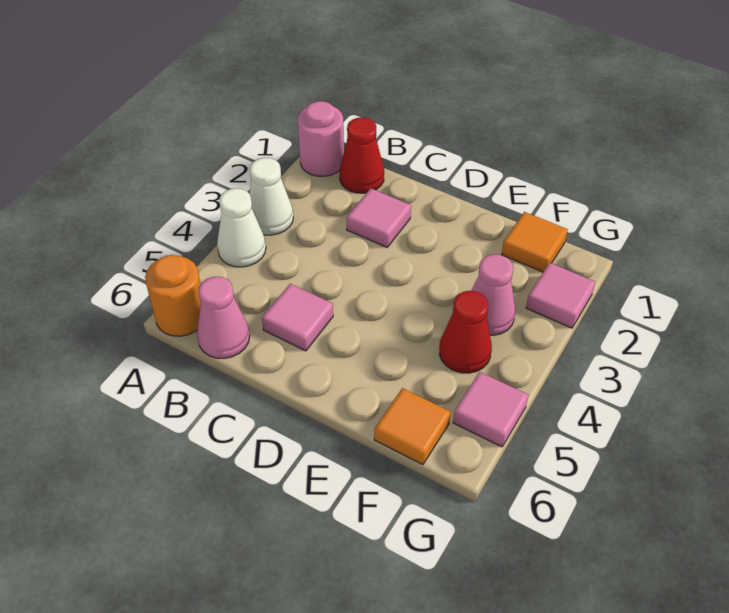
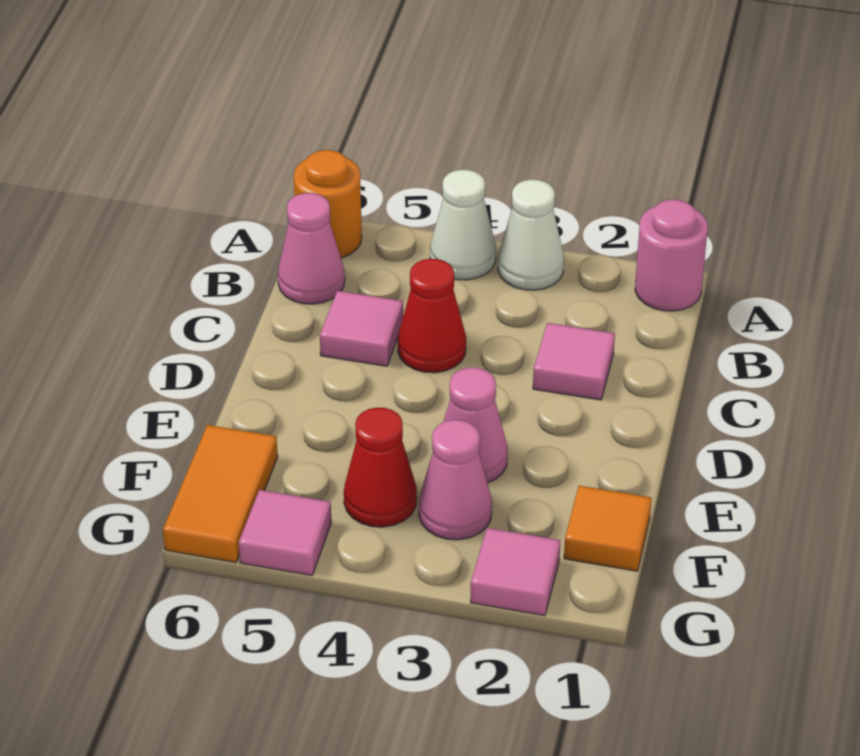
red cone B1 level 1 -> red cone C4 level 1
none -> pink cone E3 level 1
orange tile F6 level 1 -> orange tile F6:G6 level 1

